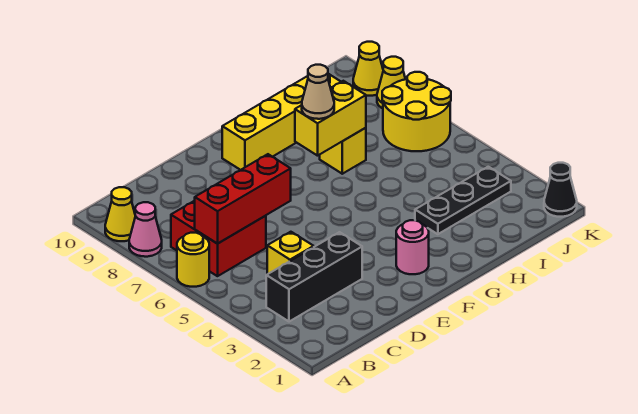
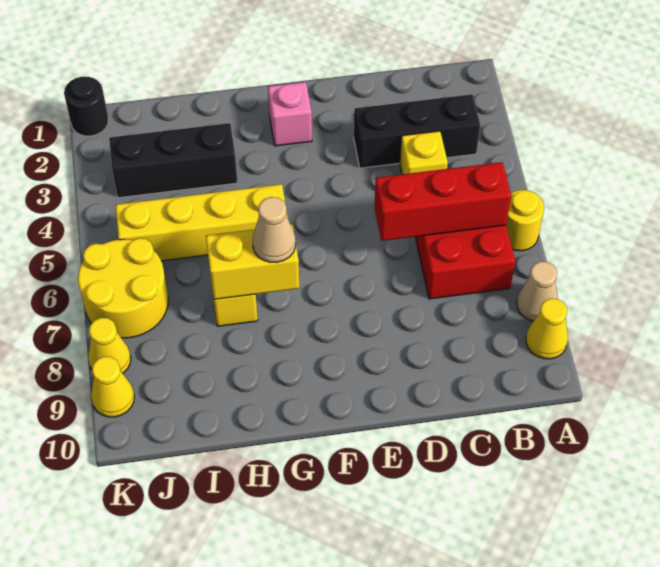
pink cone A8 level 1 -> tan cone A8 level 1
pink round brick F2 level 1 -> pink brick F2 level 1
yellow brick F9:I9 level 1 -> yellow brick G5:J5 level 1
black plate H3:J3 level 1 -> black brick H3:J3 level 1
black cone K1 level 1 -> black round brick K1 level 1

